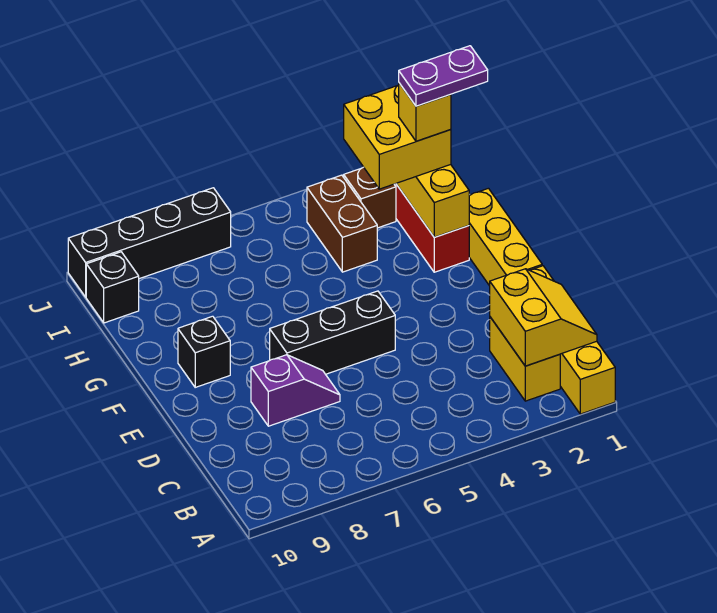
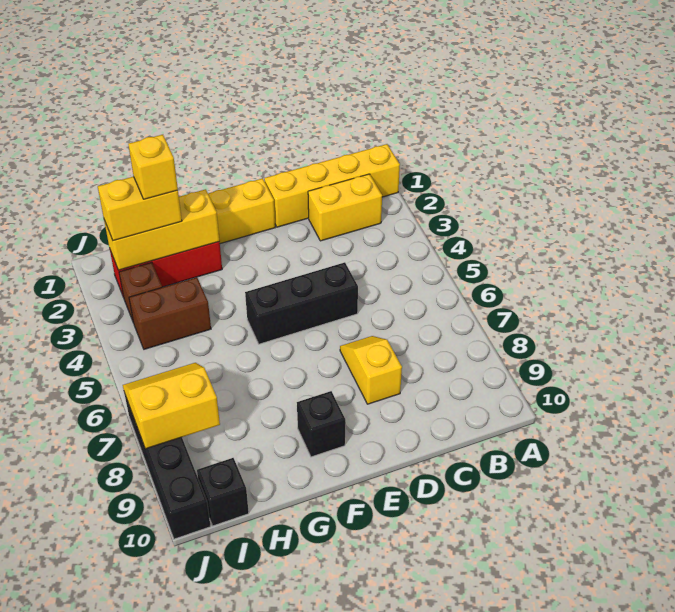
yellow slope B1:C2 level 2 top 2 -> yellow slope I7:J8 level 2 top 8
purple slope D7:D8 level 1 top 8 -> yellow slope D7:D8 level 1 top 8
black brick E5:E7 level 1 -> black brick D5:F5 level 1
purple plate H1:H2 level 5 -> none
yellow brick H2:I3 level 3 -> yellow brick H2:I2 level 3

